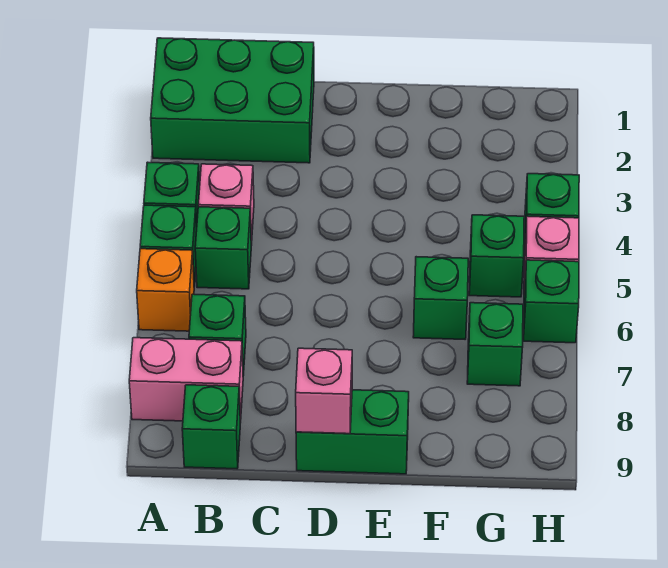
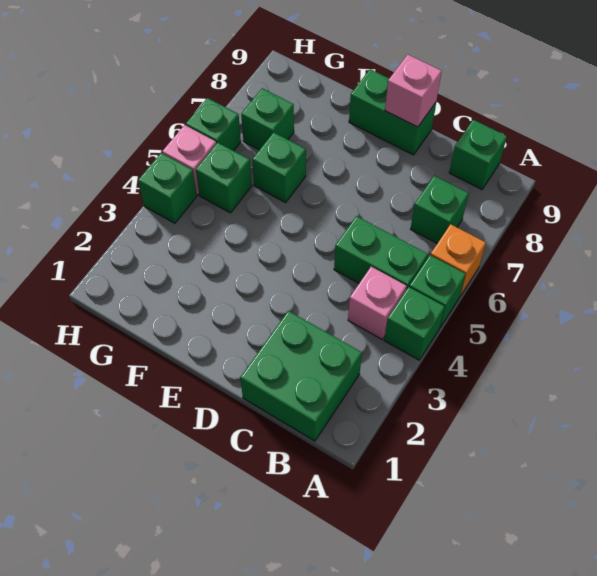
green brick A1:C2 level 1 -> green brick B1:C2 level 1
pink brick A8:B8 level 1 -> none
green brick B5 level 1 -> green brick B5:C5 level 1

